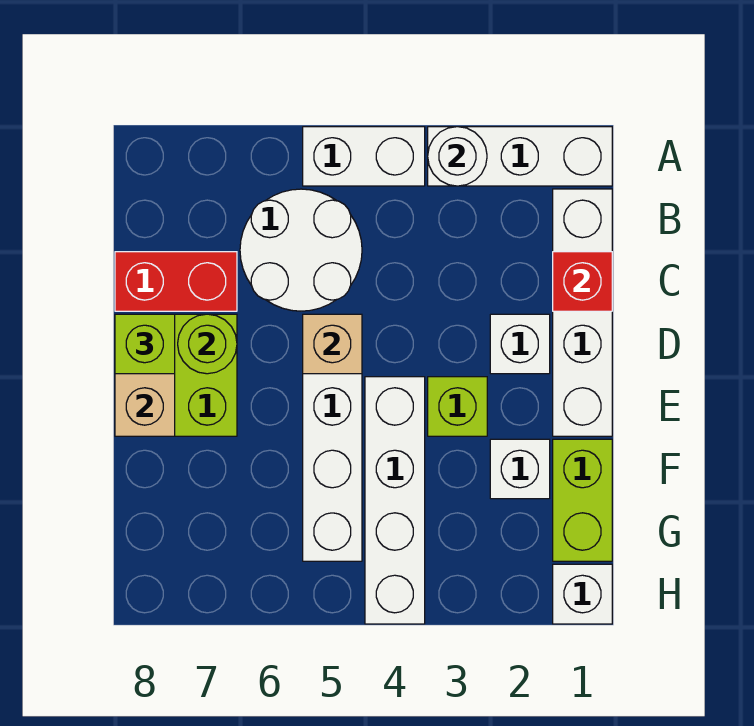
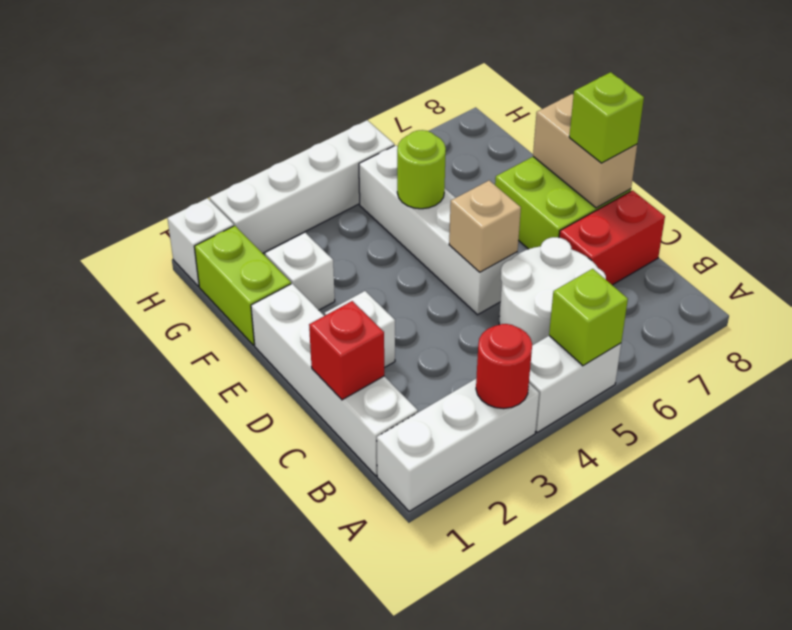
white round brick A3 level 2 -> red round brick A3 level 2
lime round brick D7 level 2 -> lime round brick F5 level 2
lime brick E3 level 1 -> lime brick A5 level 2
white brick E4:H4 level 1 -> white brick H2:H5 level 1

